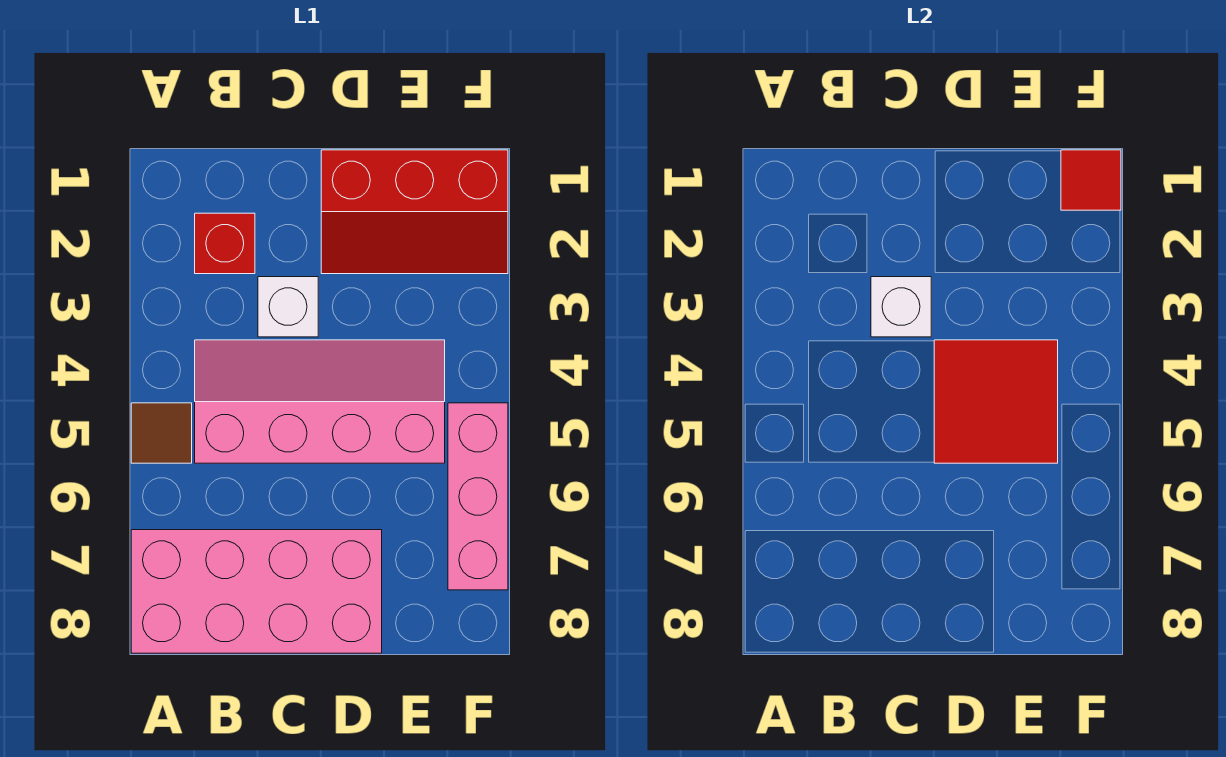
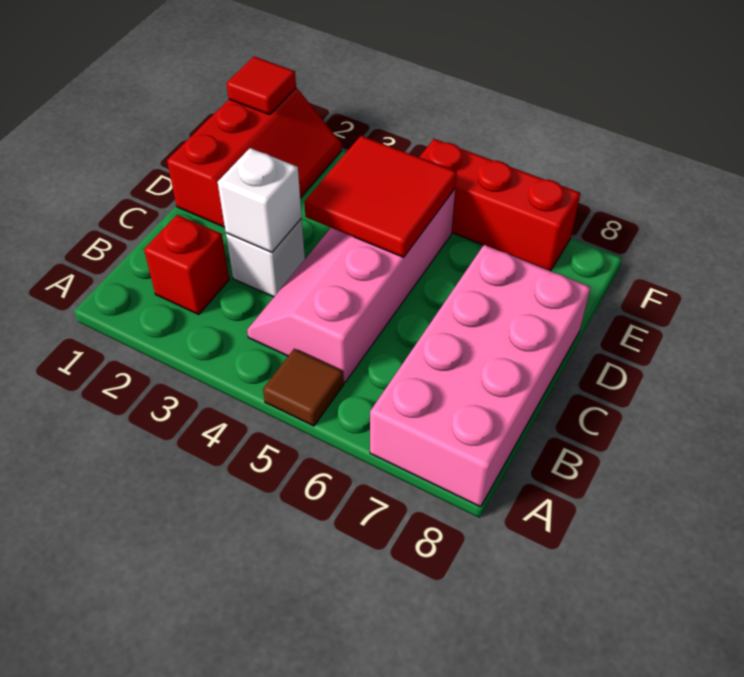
pink brick F5:F7 level 1 -> red brick F5:F7 level 1

